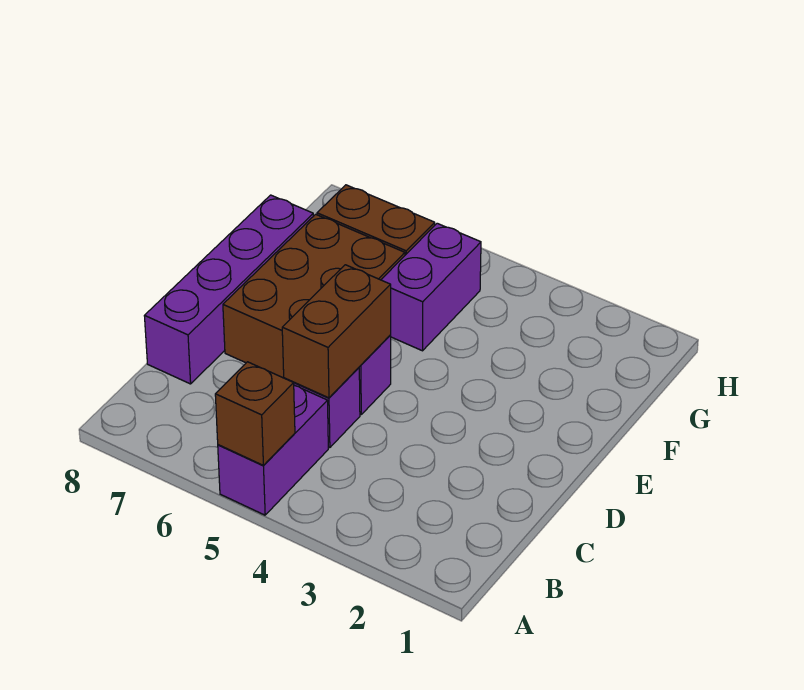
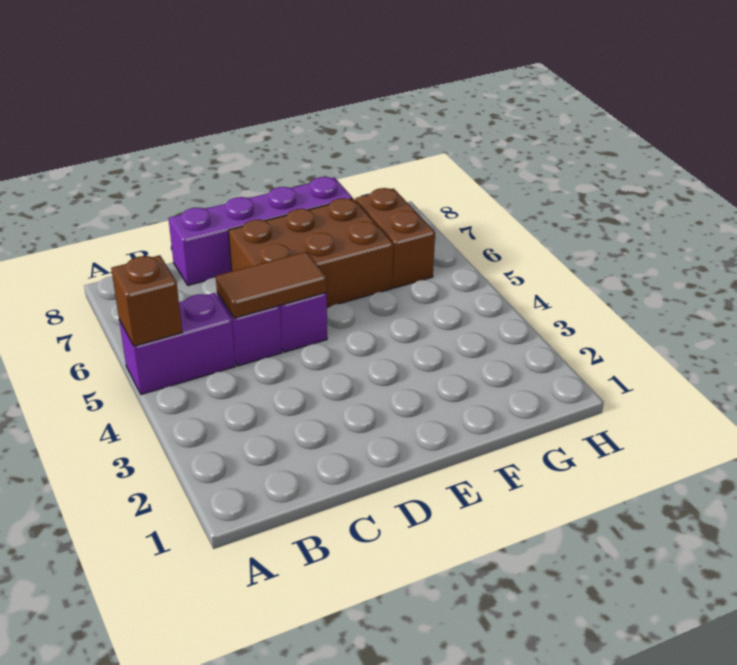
brown brick C5:D5 level 2 -> brown tile C5:D5 level 2
purple brick F5:G5 level 1 -> none

